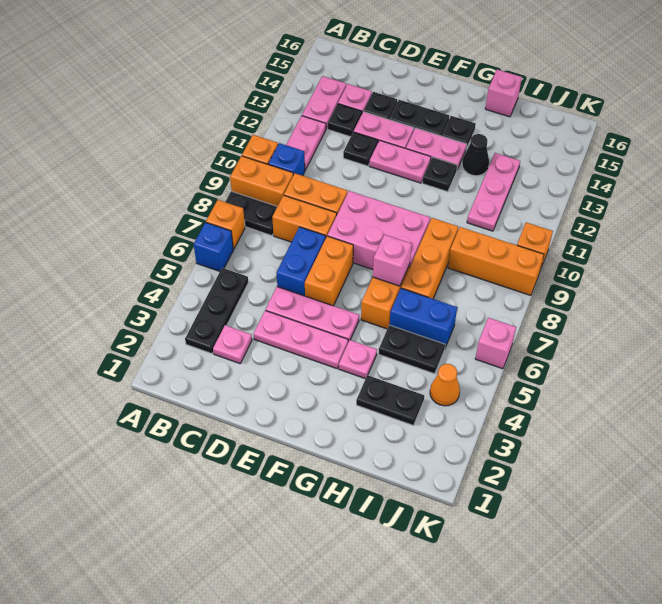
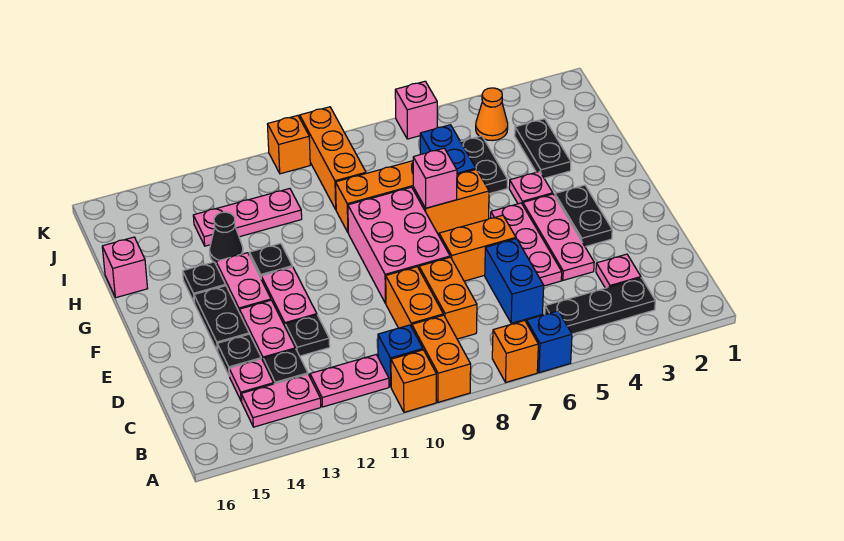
black plate A8:B8 level 1 -> black plate E3:F3 level 1
blue brick D6:D7 level 1 -> blue brick C6:D6 level 1

